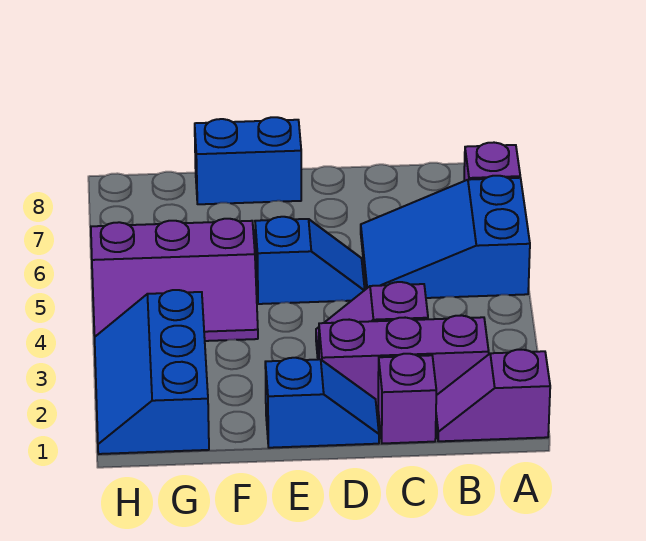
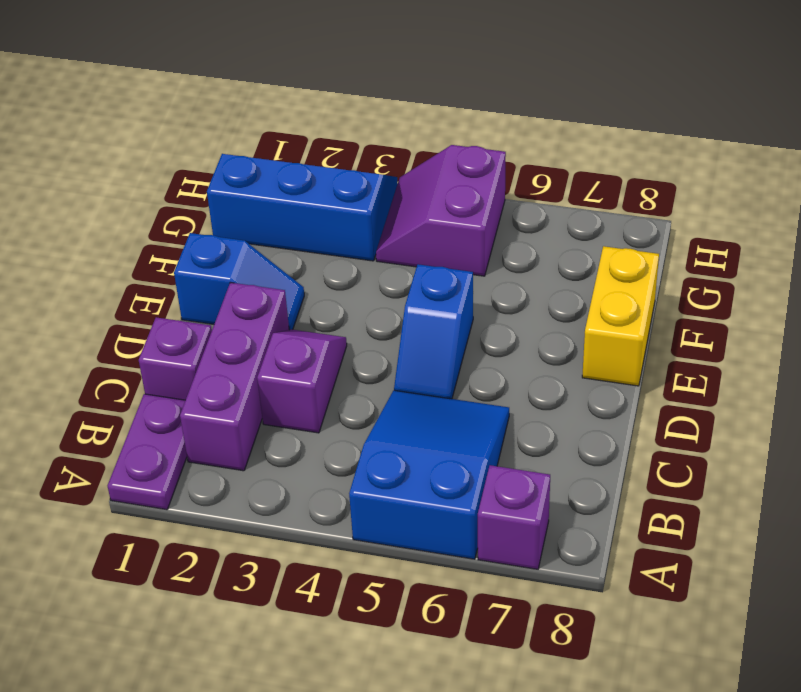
purple slope A1:B1 level 1 top A -> purple plate A1:B1 level 1
blue slope D1:E1 level 1 top E -> blue slope E1:E2 level 1 top 1
blue brick E8:F8 level 1 -> yellow brick E8:F8 level 1
purple slope F4:H5 level 1 top 5 -> purple slope G4:H5 level 1 top 5

